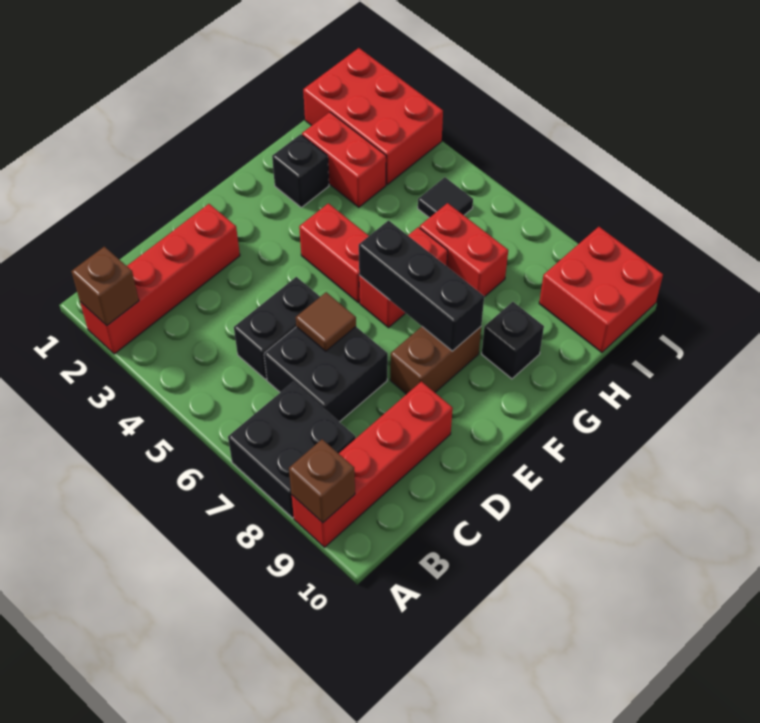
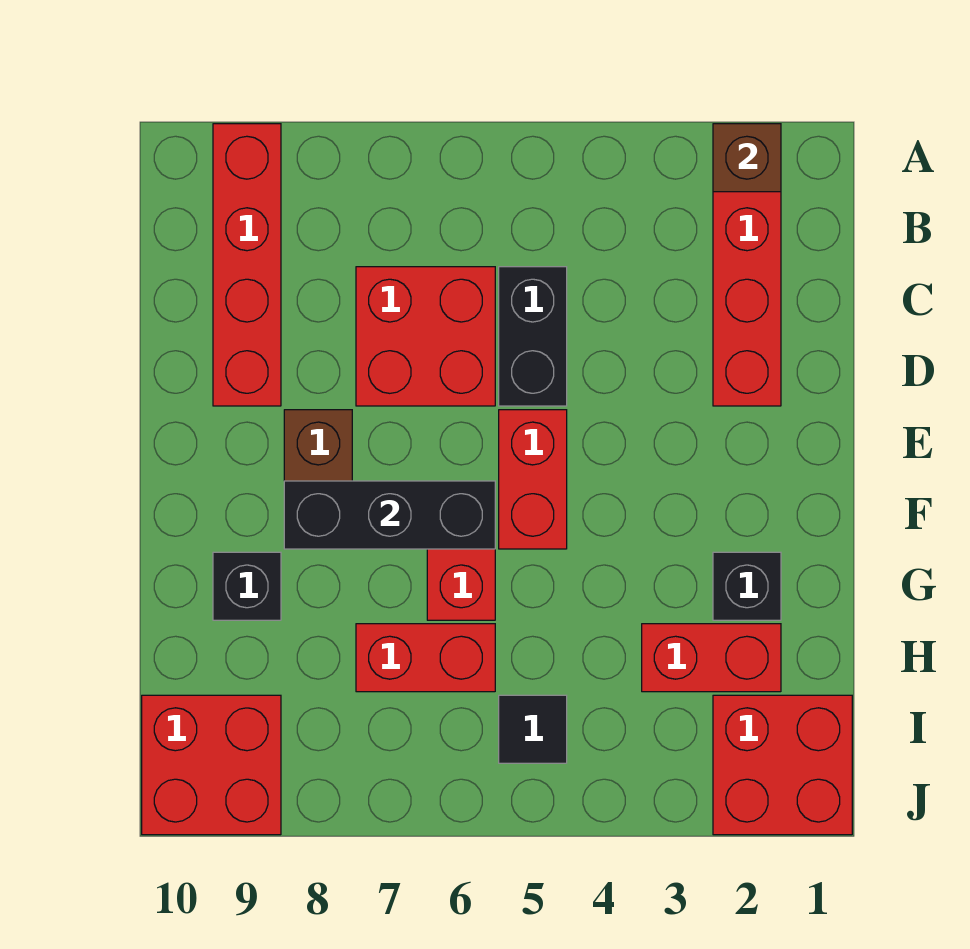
black brick A7:B8 level 1 -> none
brown brick A9 level 2 -> none
black brick C6:D7 level 1 -> red brick C6:D7 level 1
brown tile D6 level 2 -> none
red brick F4:F5 level 1 -> red brick E5:F5 level 1
red brick I1:J3 level 1 -> red brick I1:J2 level 1

